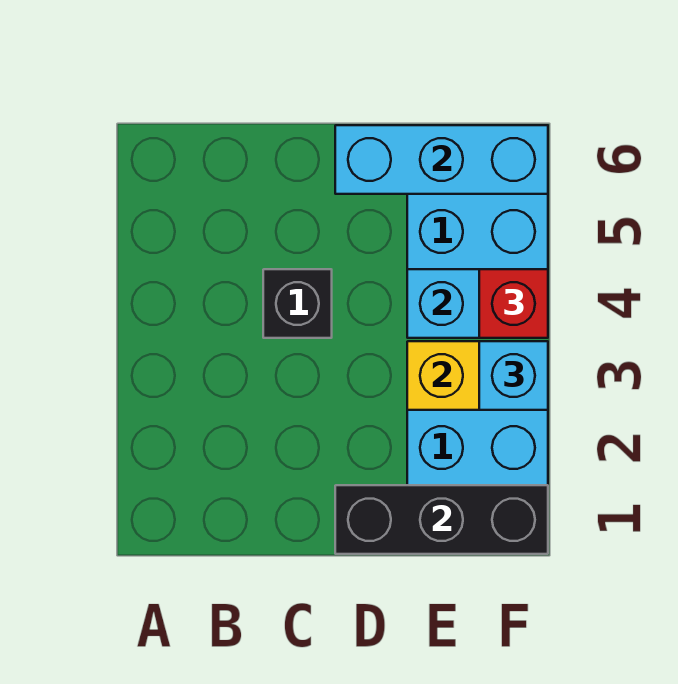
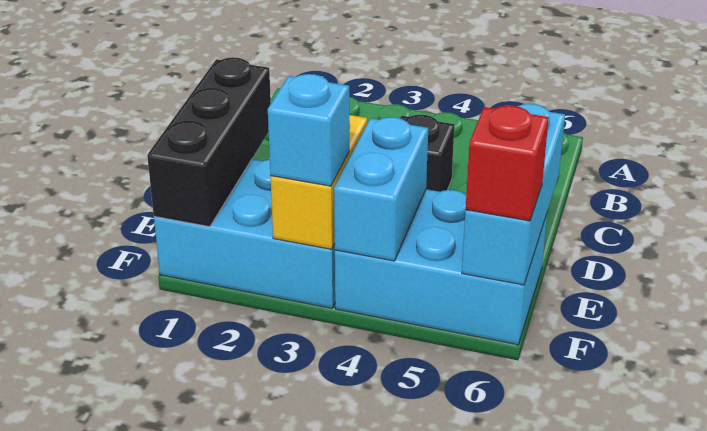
red brick F4 level 3 -> red brick F6 level 3

